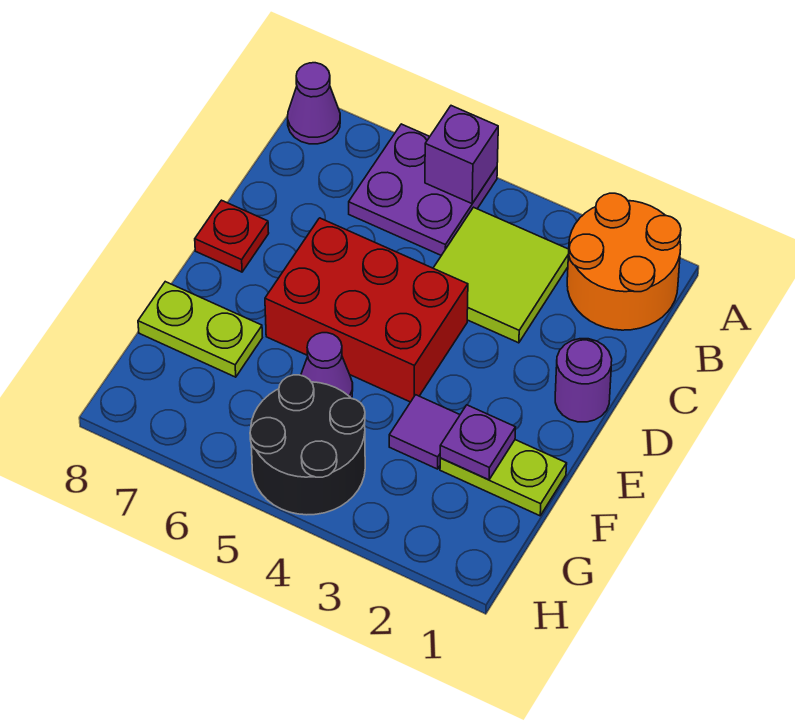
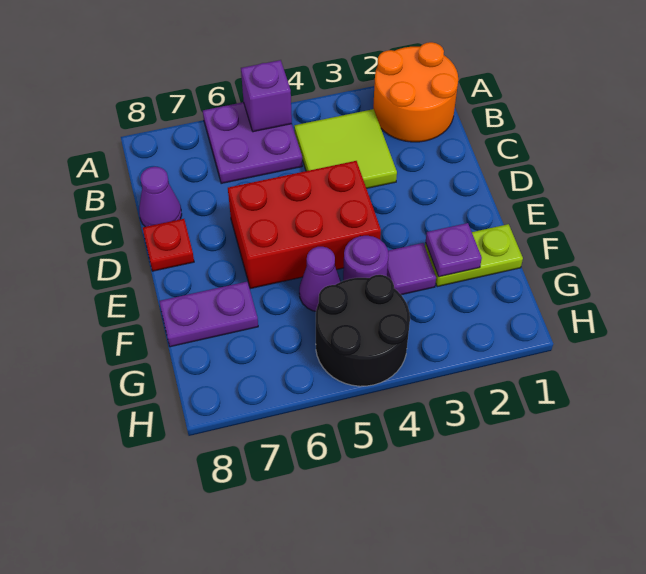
purple cone A8 level 1 -> purple cone C8 level 1
purple round brick D1 level 1 -> purple round brick F4 level 1
lime plate F7:F8 level 1 -> purple plate F7:F8 level 1

